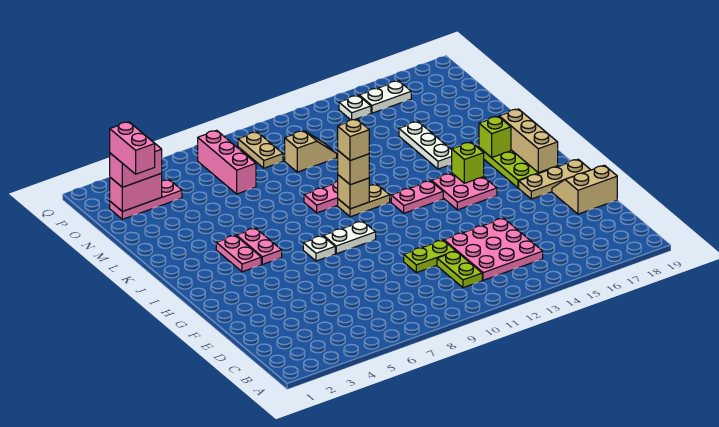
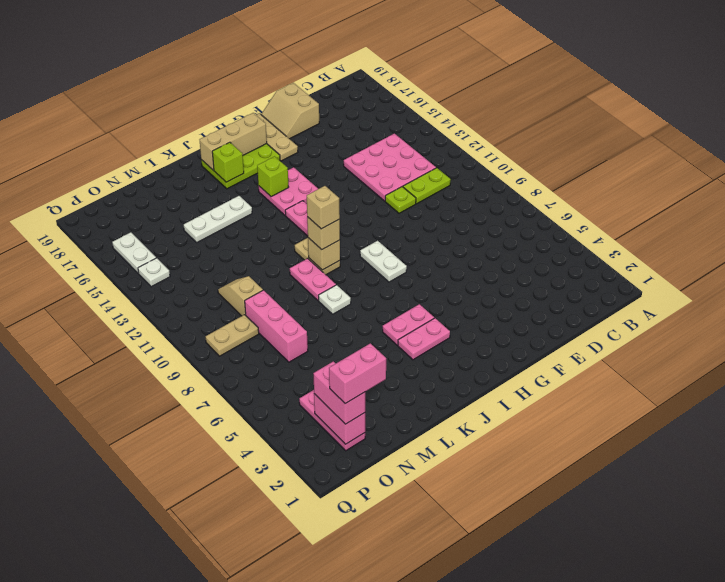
lime plate E10:E11 level 1 -> lime plate E11 level 1
white plate H7 level 1 -> white plate K8 level 1
pink brick N7:P7 level 1 -> pink brick N7:N9 level 1

